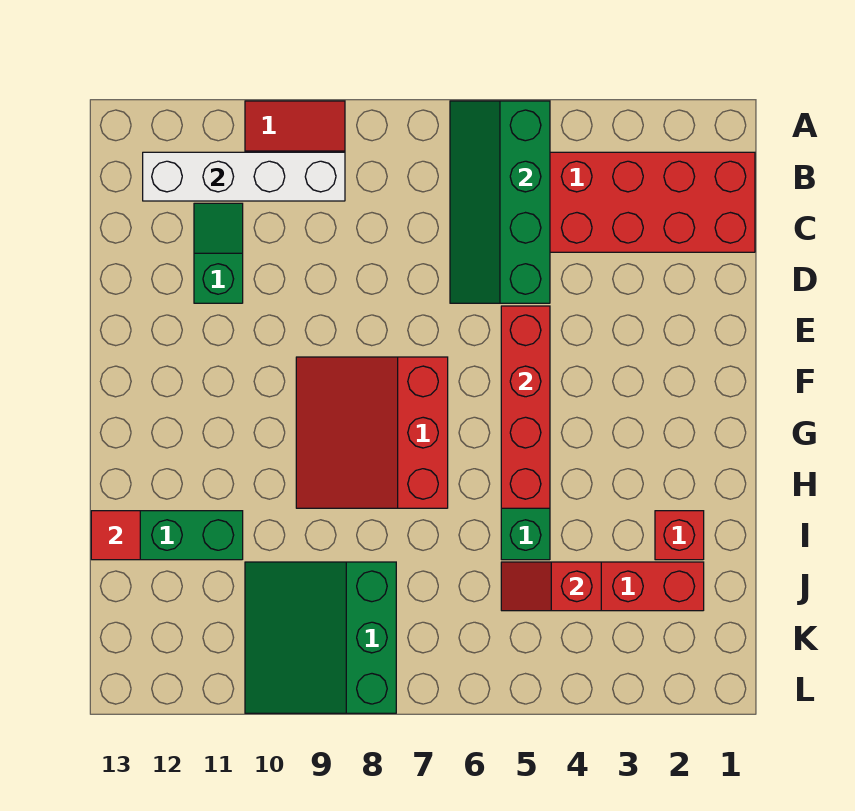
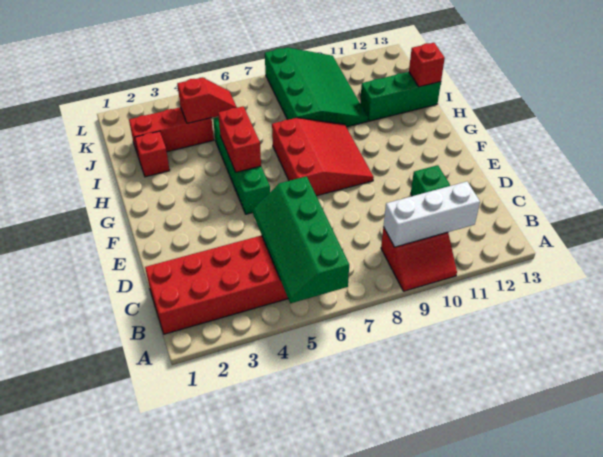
green slope A5:D6 level 2 top 5 -> green slope A5:D6 level 2 top 6
white brick B9:B12 level 2 -> white brick B9:B11 level 2
red brick E5:H5 level 2 -> red brick G5:H5 level 2
red tile I13 level 2 -> red brick I13 level 2
green slope J8:L10 level 1 top 8 -> green slope I8:L10 level 1 top 8

